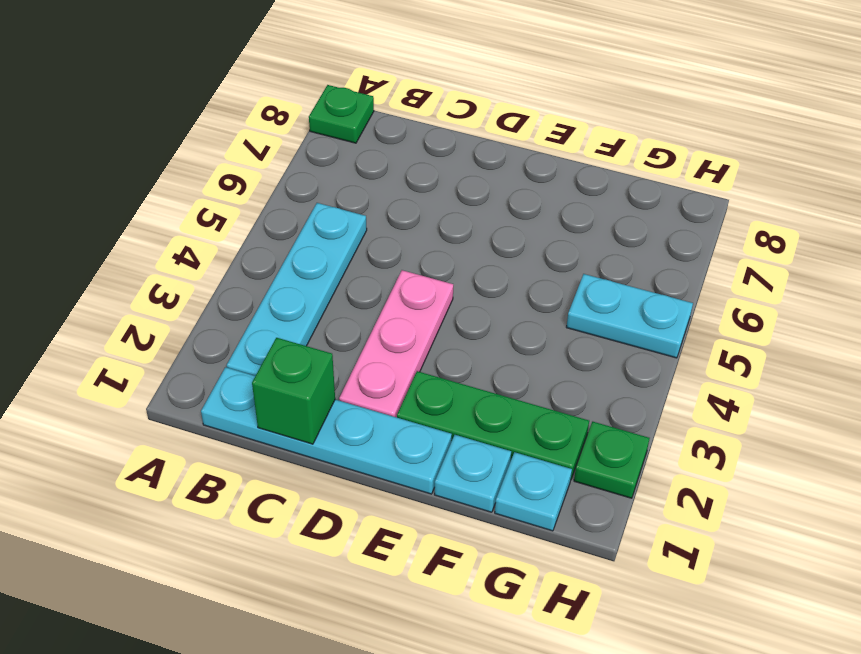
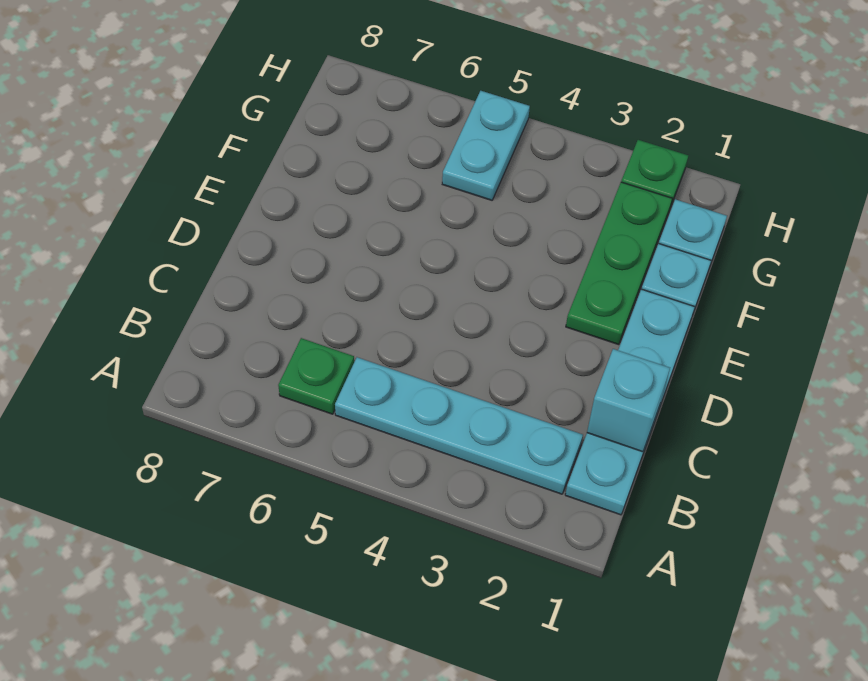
green plate A8 level 1 -> green plate B6 level 1
green brick C1 level 2 -> cyan brick C1 level 2
pink plate D2:D4 level 1 -> none

